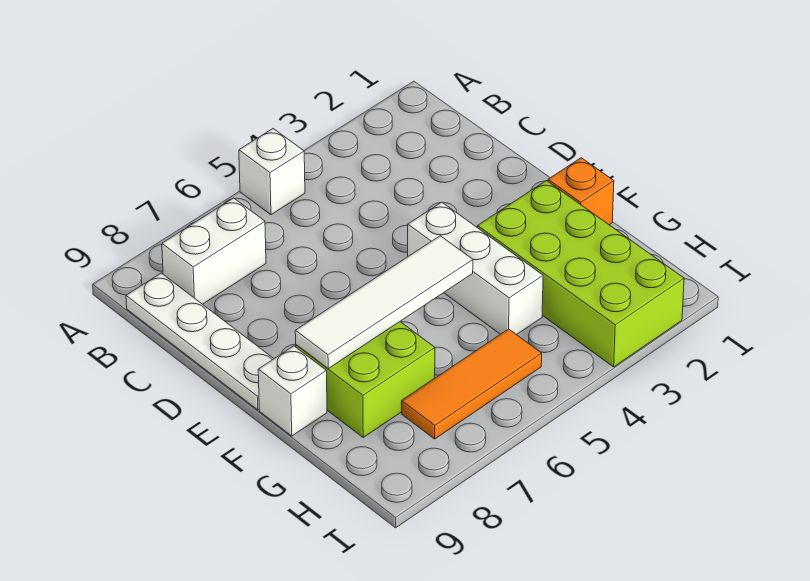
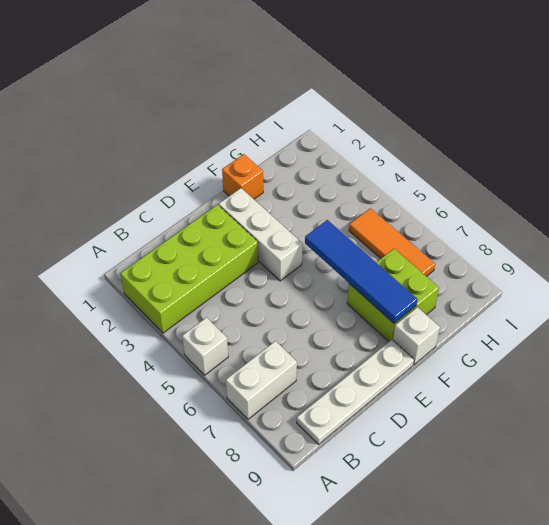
white brick B7:B8 level 1 -> white brick A7:B7 level 1
white brick E4:G4 level 1 -> white brick E2:E4 level 1
lime brick F2:I3 level 1 -> lime brick A2:D3 level 1
white tile F5:F8 level 2 -> blue tile F5:F8 level 2

